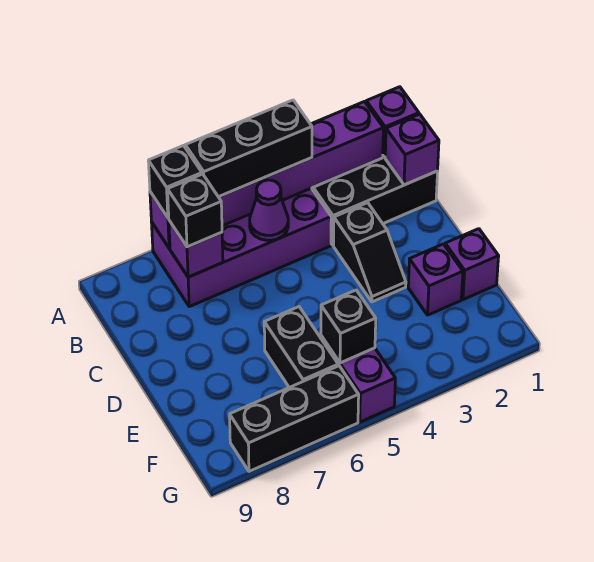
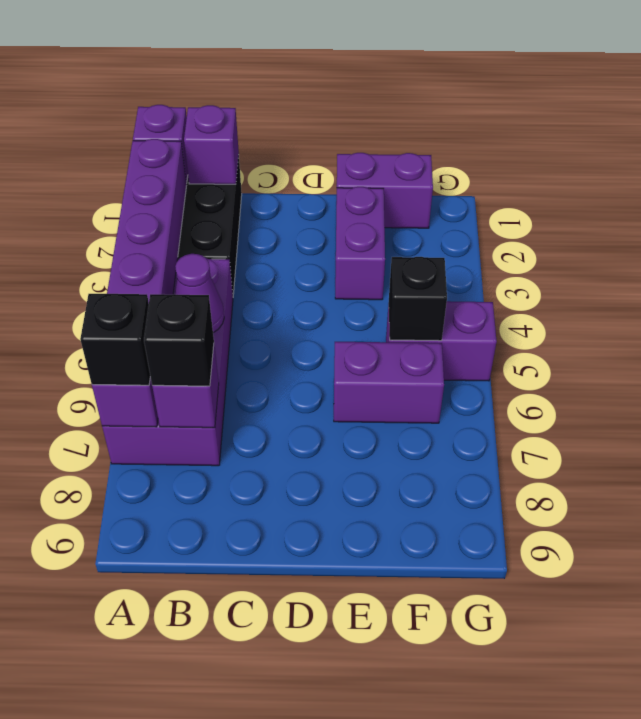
black brick A4:A6 level 3 -> none
black slope C3:D3 level 1 top C -> none
purple brick E1 level 1 -> purple brick E1:F1 level 1
purple brick E2 level 1 -> purple brick E2:E3 level 1
black brick E6:F6 level 1 -> purple brick E6:F6 level 1
black brick G6:G8 level 1 -> none

